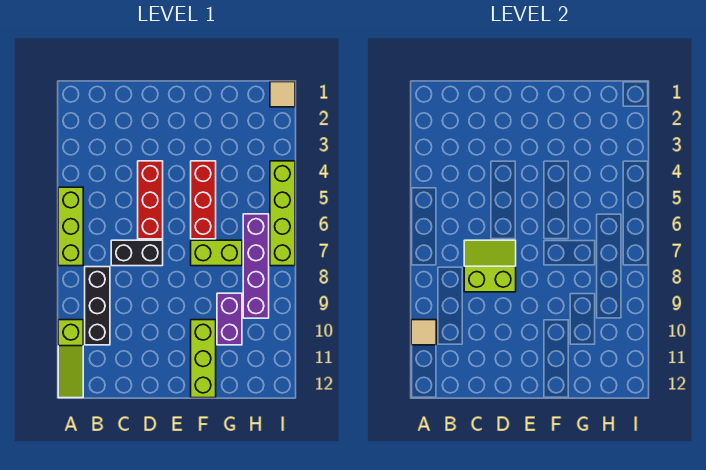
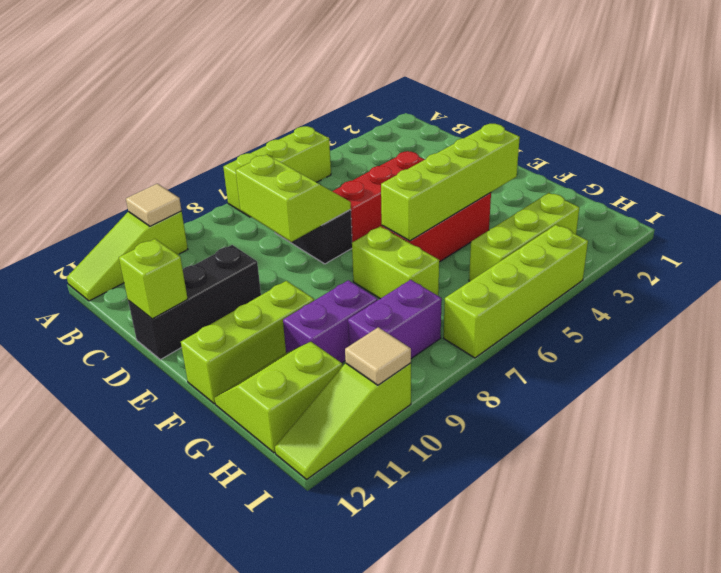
black brick B8:B10 level 1 -> black brick D10:D12 level 1
none -> lime brick D12 level 2
none -> lime brick F3:F6 level 2
none -> lime slope G11:H12 level 1 top H
none -> lime brick H3:H5 level 1
purple brick H6:H9 level 1 -> purple brick H8:H9 level 1
tan tile I1 level 1 -> tan tile I10 level 2
none -> lime slope I10:I12 level 1 top 10

